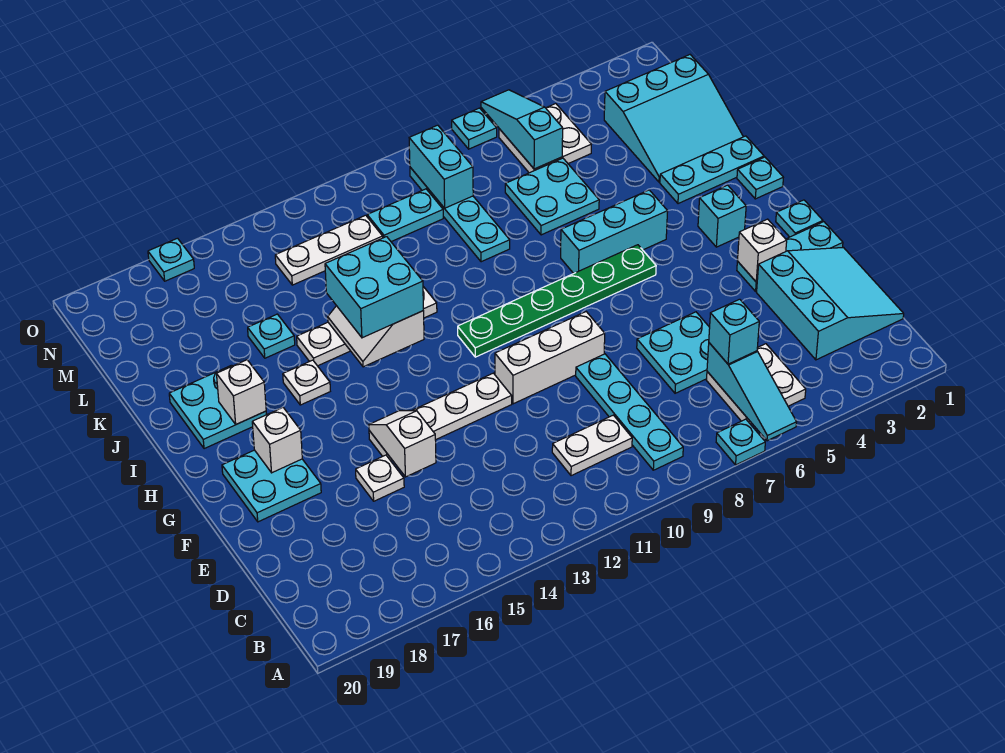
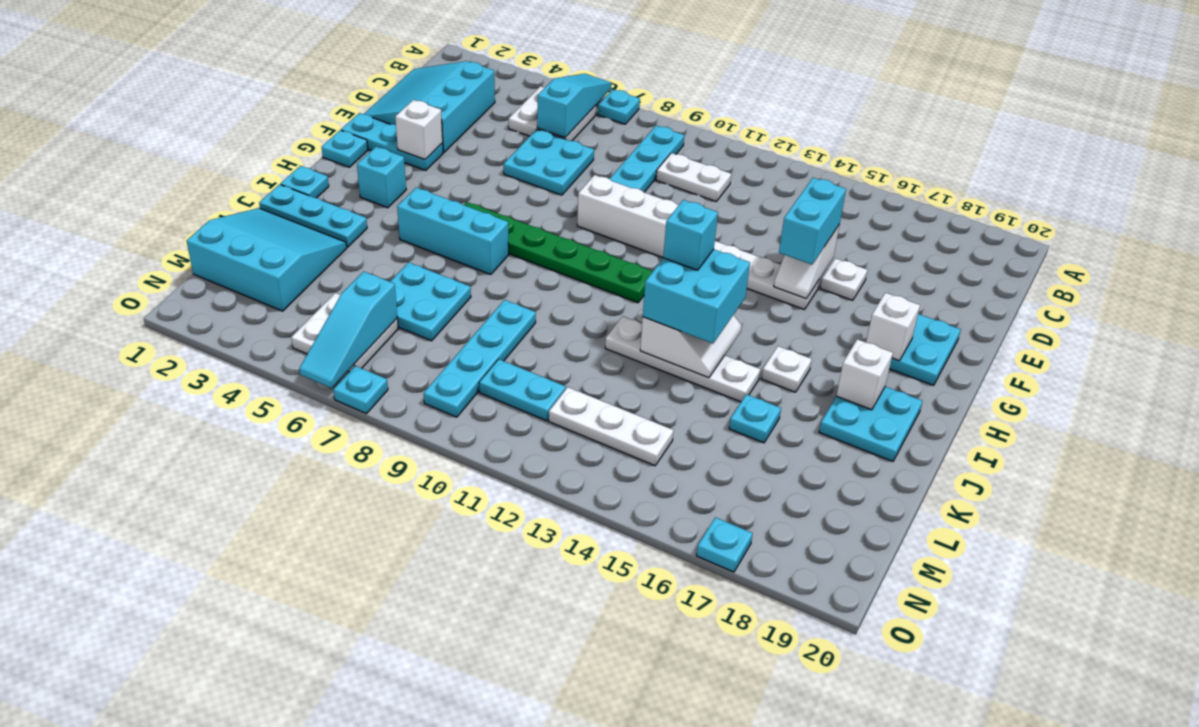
cyan brick C6 level 3 -> cyan brick I13 level 4
cyan brick M9:N9 level 2 -> cyan brick E15:F15 level 3

